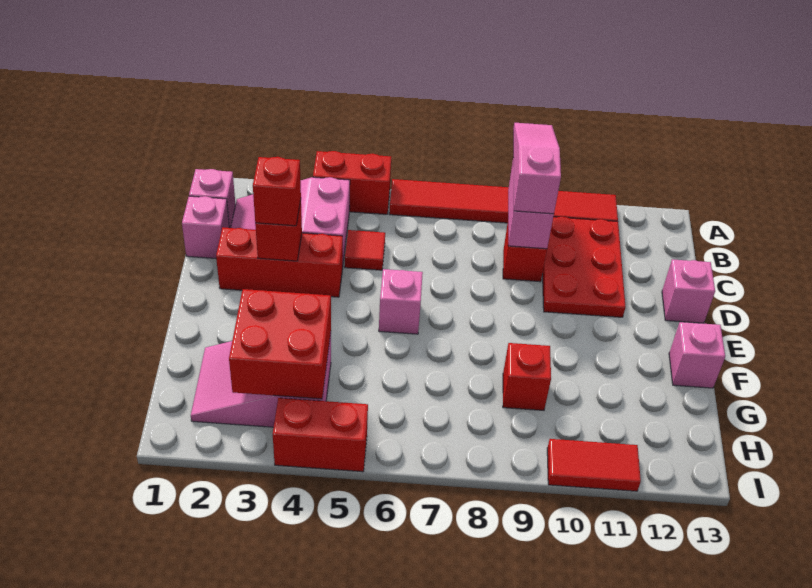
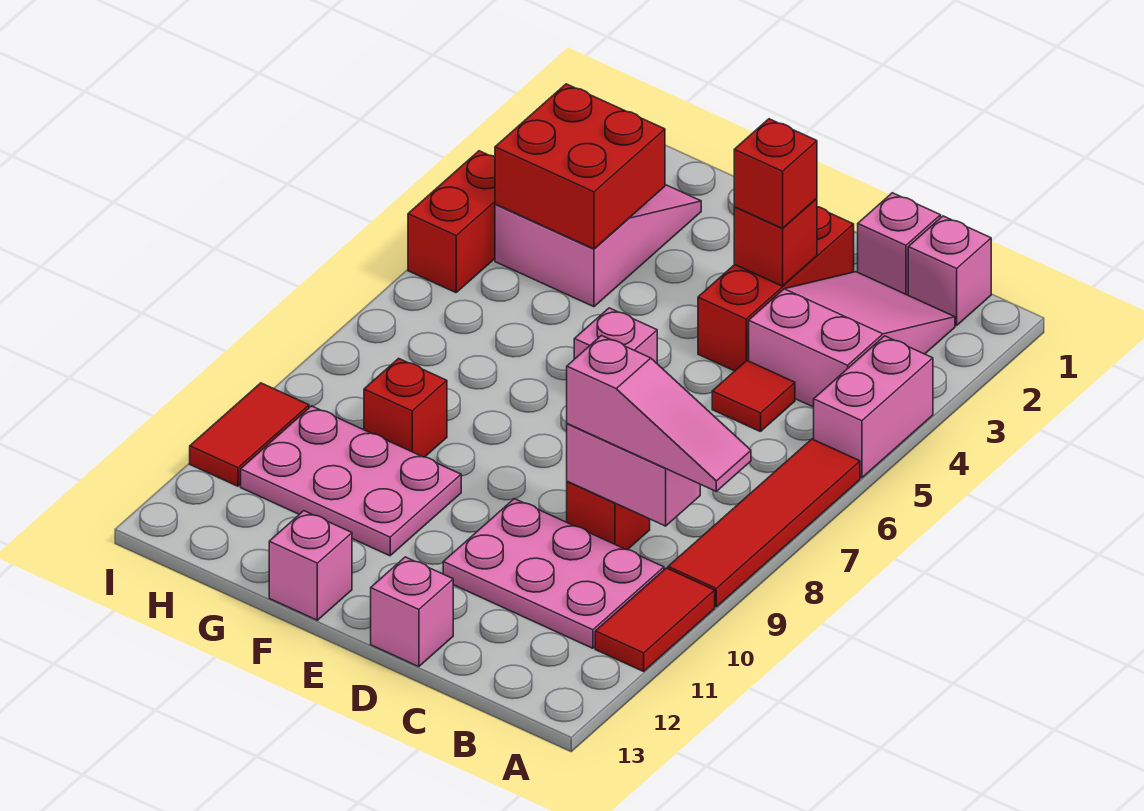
red brick A4:A5 level 1 -> pink brick A4:A5 level 1
red plate B10:D11 level 1 -> pink plate B10:D11 level 1
none -> pink plate F10:H11 level 1

